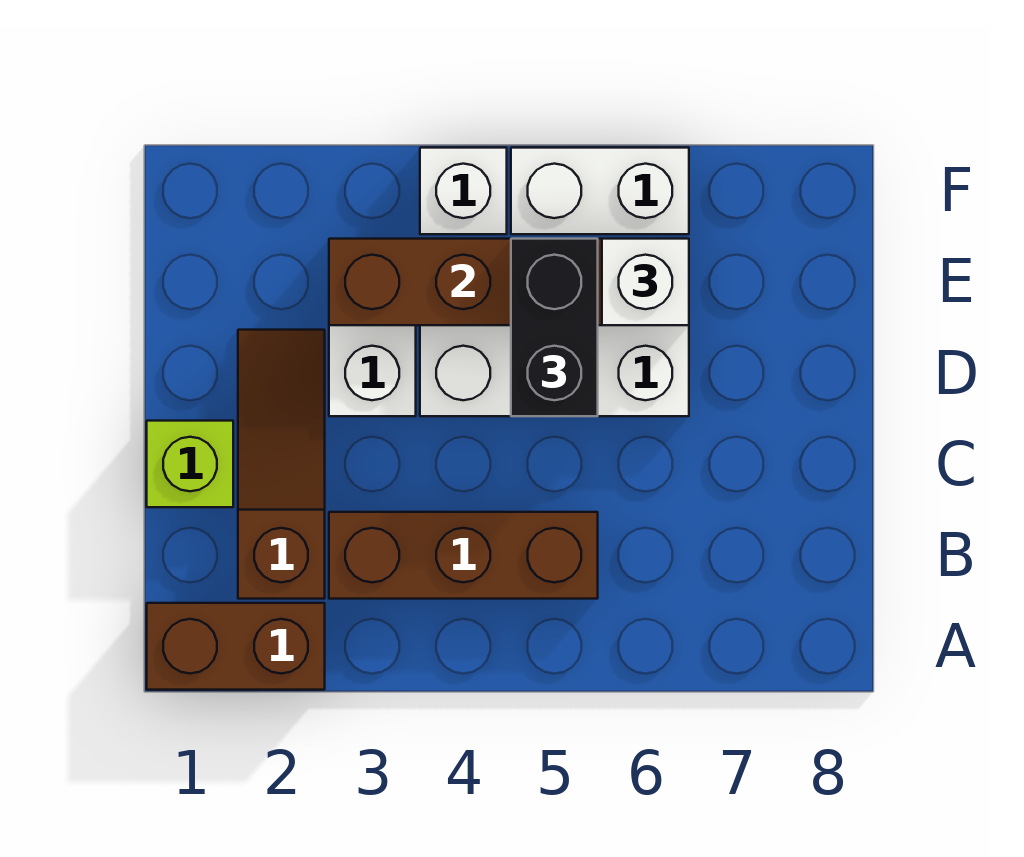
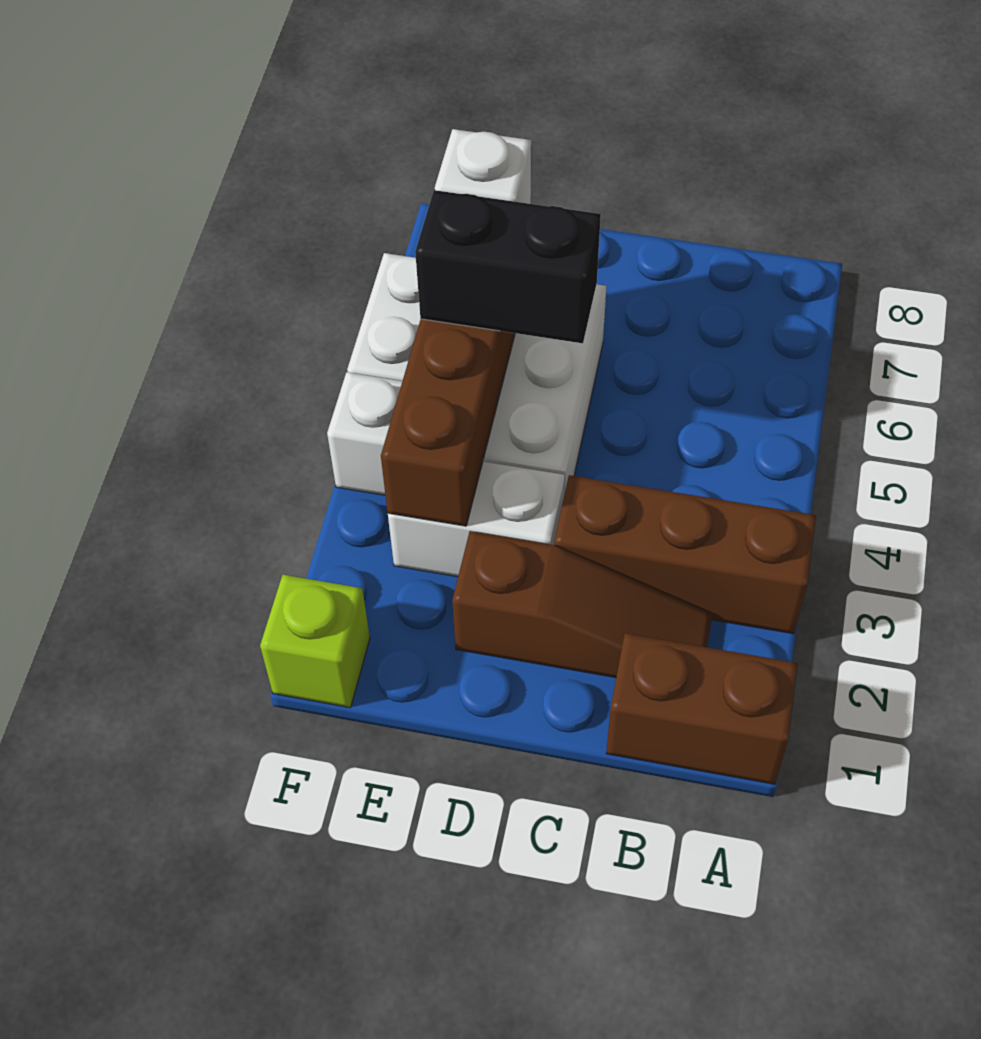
brown brick A1:A2 level 1 -> brown brick A1:B1 level 1
brown slope B2:D2 level 1 top B -> brown slope B2:D2 level 1 top D
brown brick B3:B5 level 1 -> brown brick A3:C3 level 1
lime brick C1 level 1 -> lime brick F1 level 1

